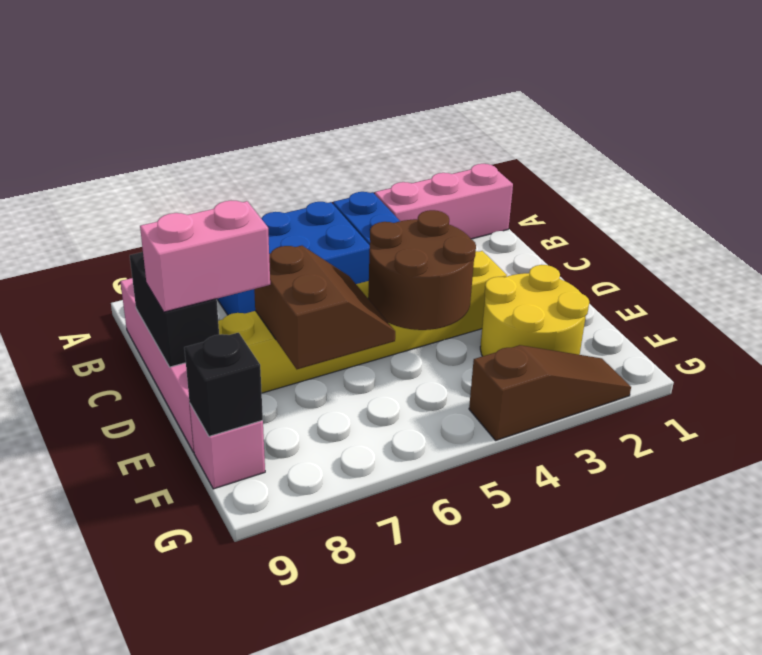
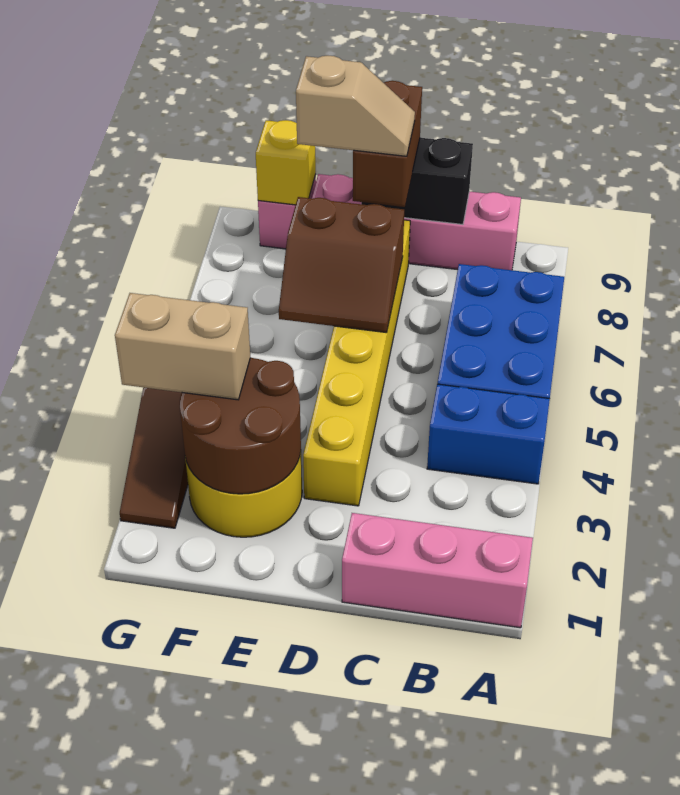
pink brick A1:A3 level 1 -> pink brick A1:C1 level 1
brown round brick D4:E5 level 2 -> brown round brick E2:F3 level 2
pink brick D8:D9 level 3 -> brown brick D8:D9 level 3
none -> tan slope D8:E8 level 4 top E
none -> tan brick F3:G3 level 3
black brick F9 level 2 -> yellow brick F9 level 2

